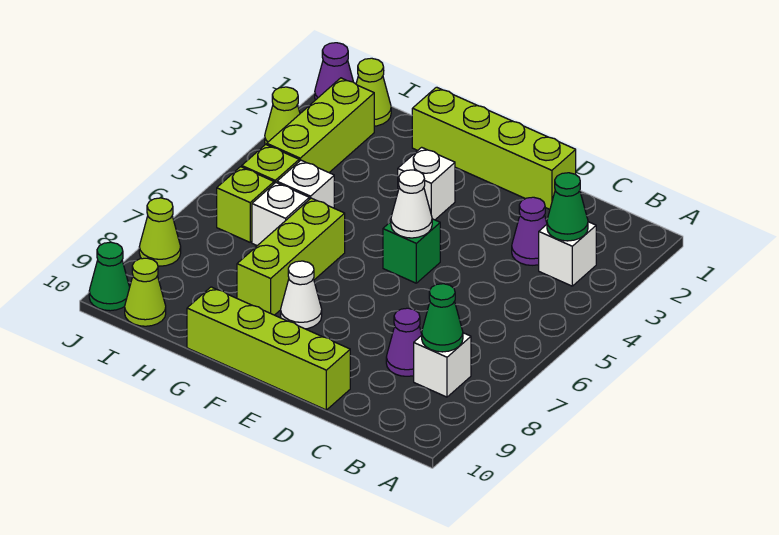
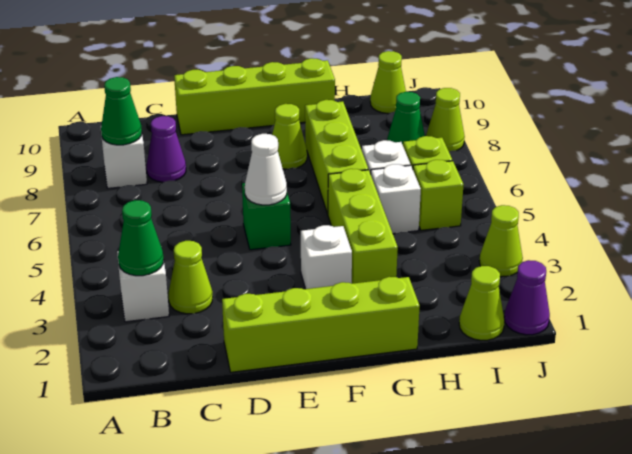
purple cone C3 level 1 -> lime cone C3 level 1
white cone F8 level 1 -> lime cone F8 level 1
lime brick I2:I4 level 1 -> lime brick G3:G5 level 1
green cone J10 level 1 -> green cone I8 level 1

